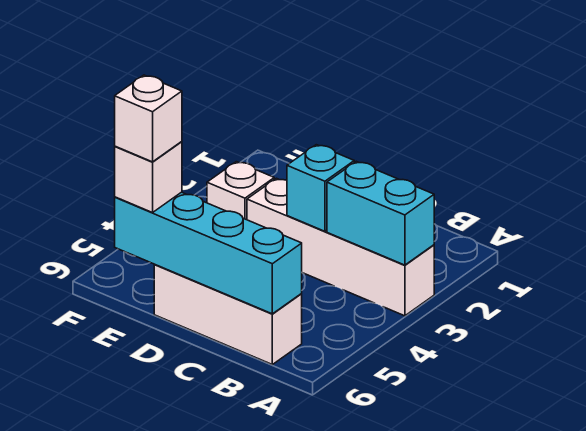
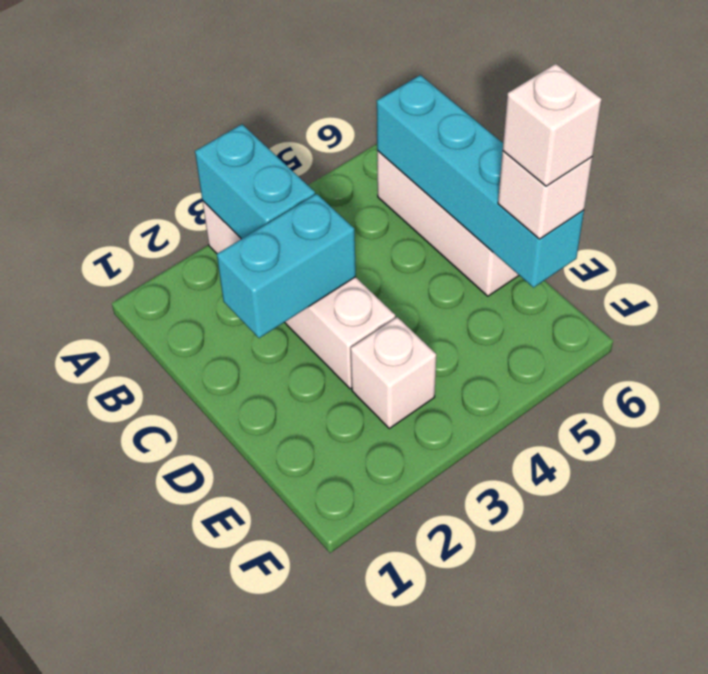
cyan brick C3 level 2 -> cyan brick C2:C3 level 2

